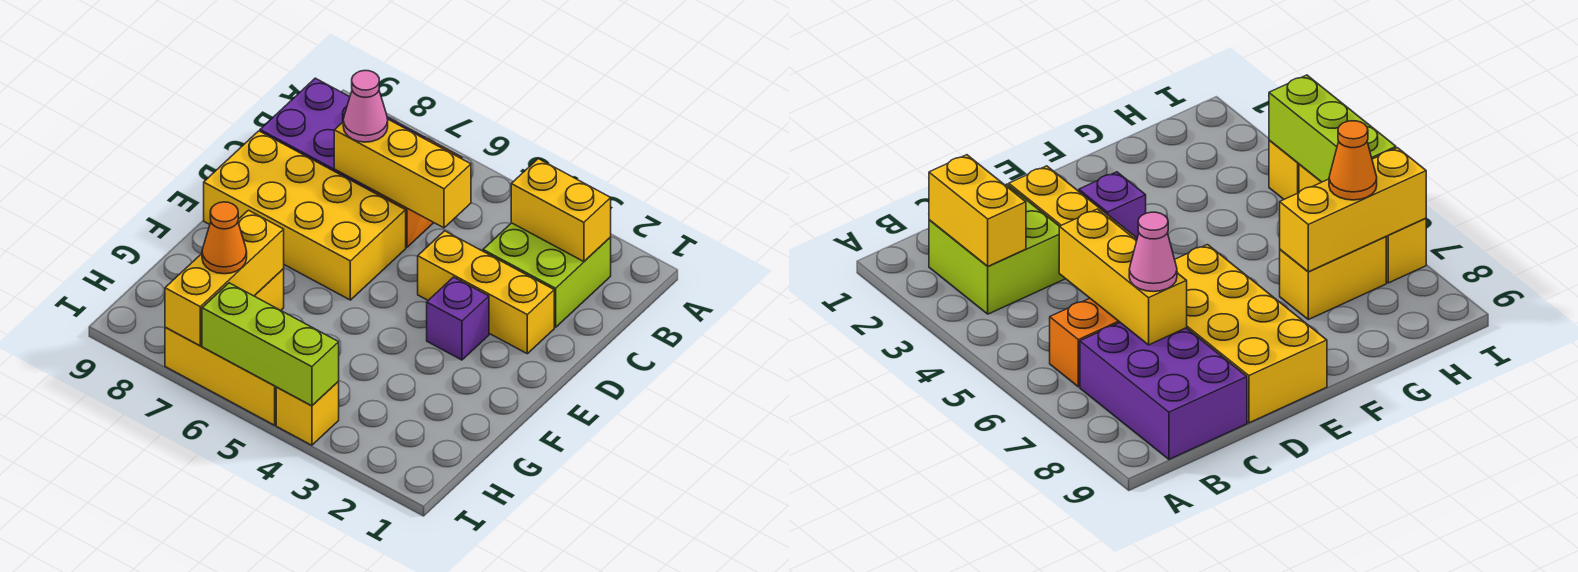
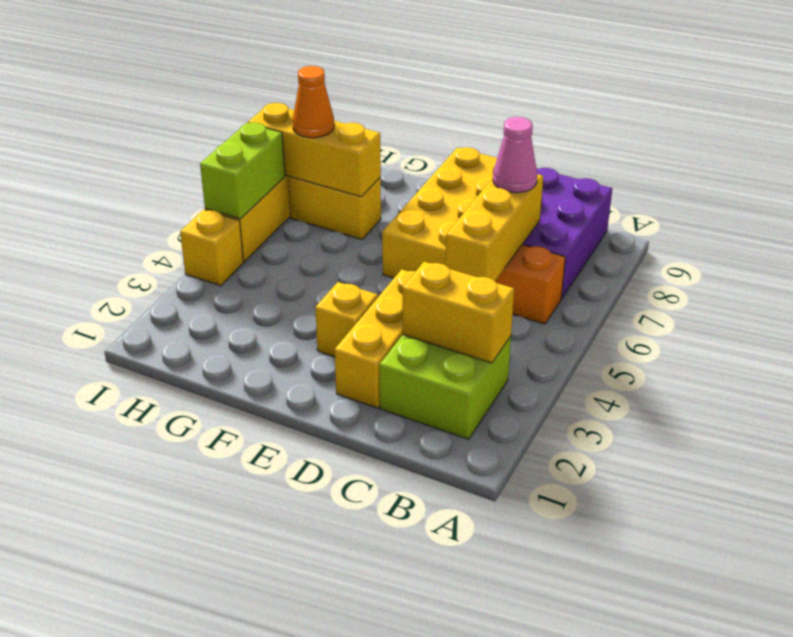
yellow brick B2:B3 level 2 -> yellow brick B3:C3 level 2
purple brick E3 level 1 -> yellow brick E3 level 1
lime brick I4:I6 level 2 -> lime brick I5:I6 level 2

